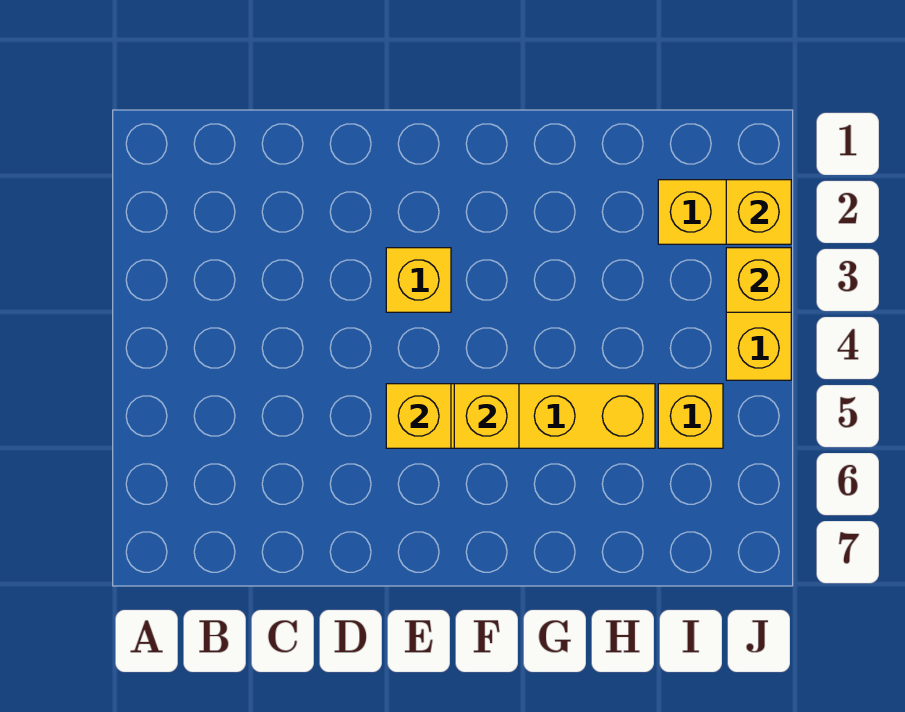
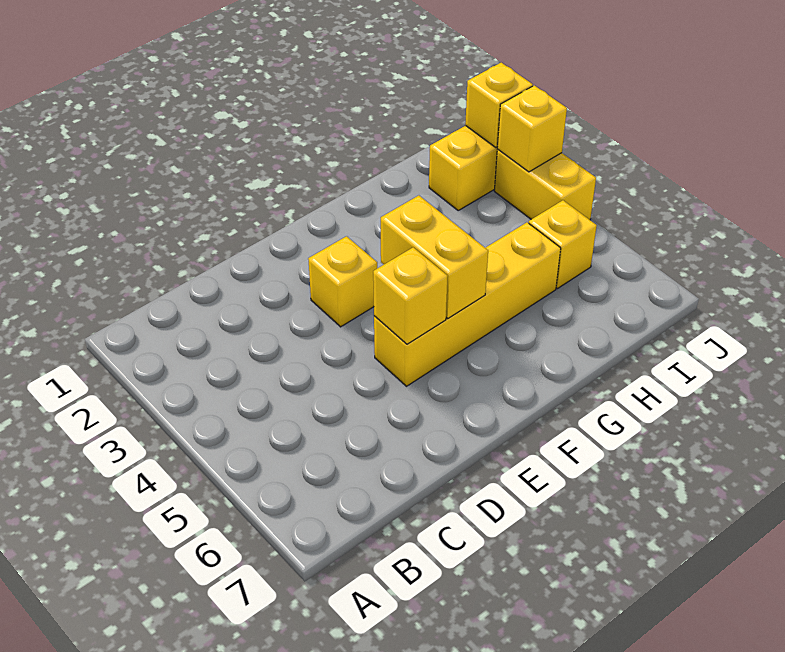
yellow brick F5 level 2 -> yellow brick F4:F5 level 2

